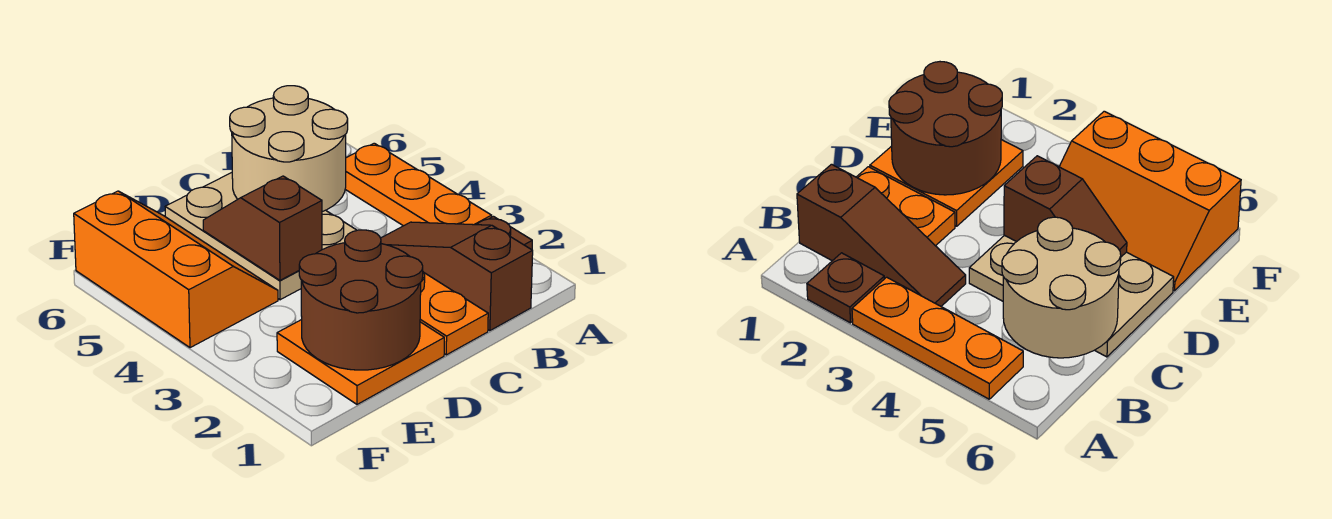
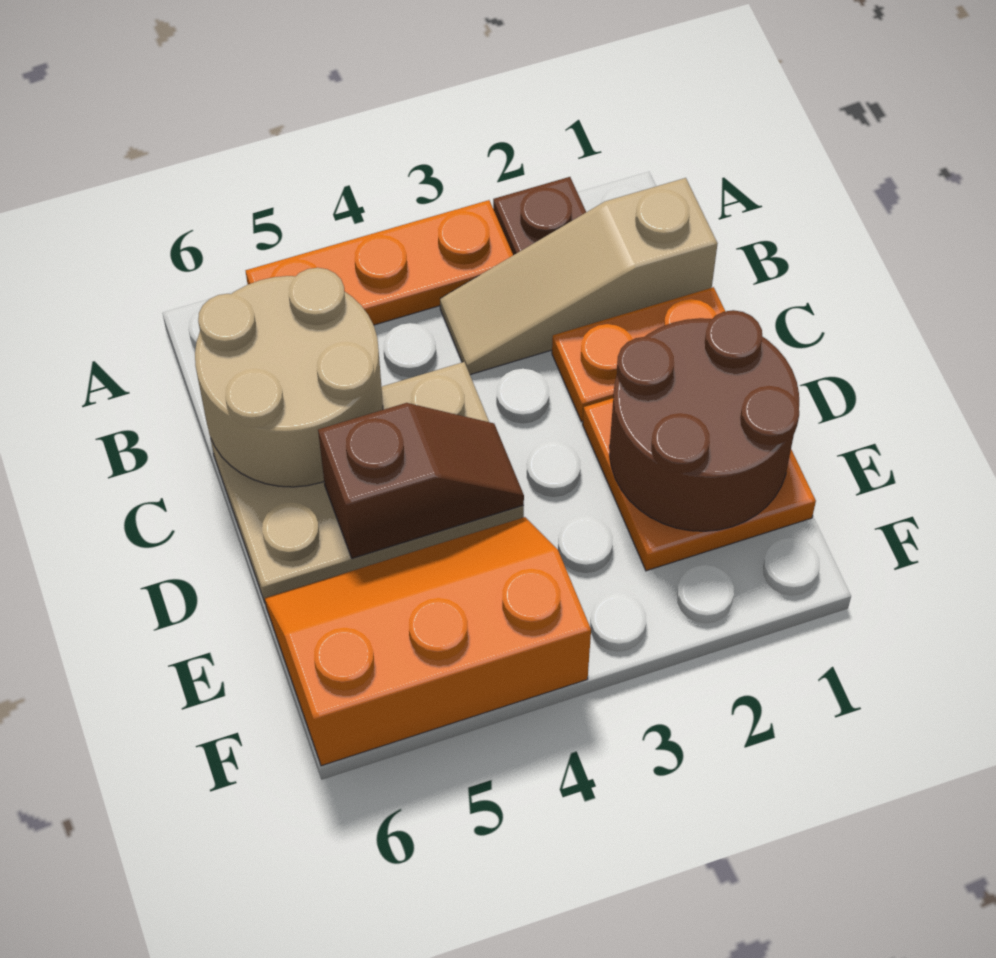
brown slope B1:B3 level 1 top 1 -> tan slope B1:B3 level 1 top 1
brown slope D4:D5 level 2 top 4 -> brown slope D4:D5 level 2 top 5

